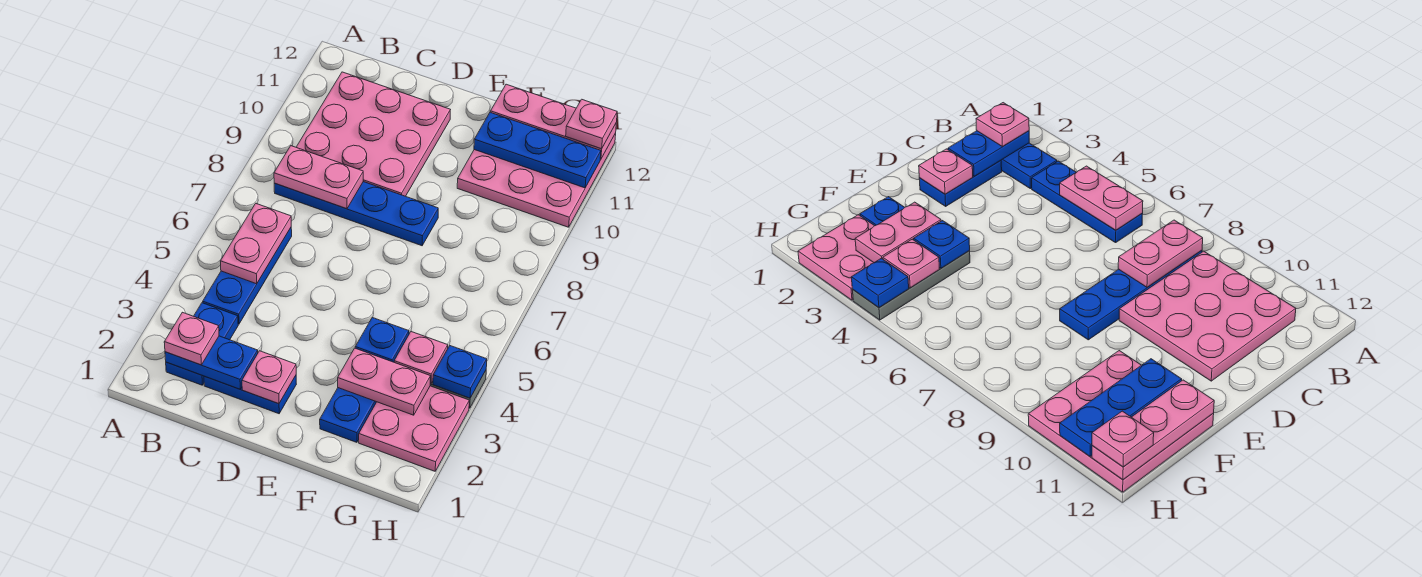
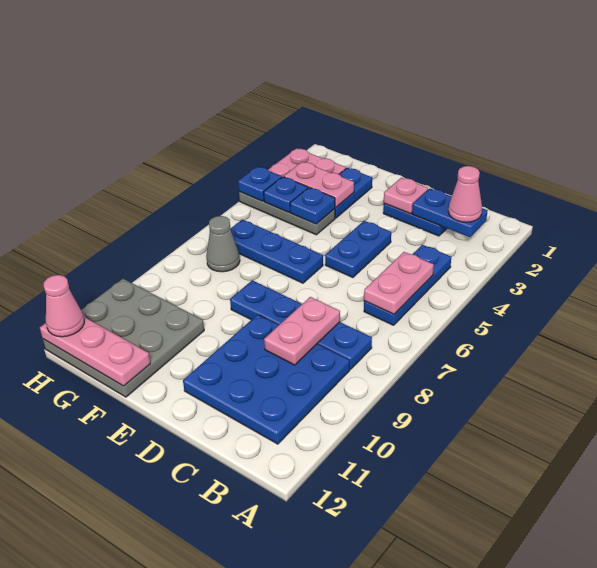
blue plate B2:B3 level 1 -> blue plate D4:D5 level 1
pink plate B2 level 3 -> pink cone B2 level 3
pink plate B8:C8 level 2 -> pink plate C8:C9 level 2
pink plate B9:D11 level 1 -> blue plate B9:D11 level 1
pink plate F10:H12 level 1 -> grey plate F10:H12 level 1
blue plate F11:H11 level 2 -> blue plate E6:G6 level 1
pink plate G4 level 2 -> blue plate G4 level 2
none -> grey cone G7 level 1
pink plate H12 level 3 -> pink cone H12 level 3

